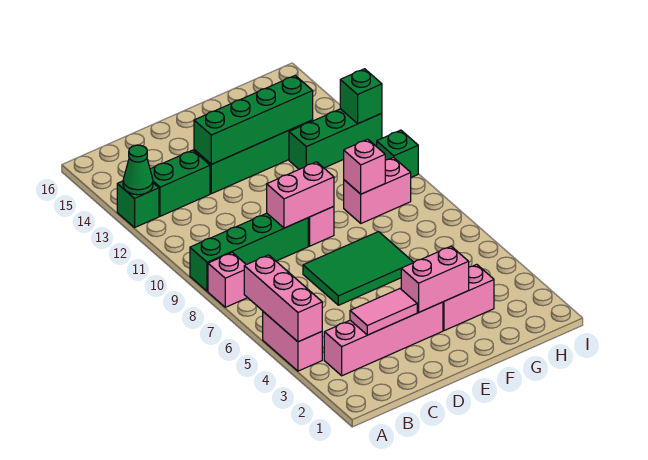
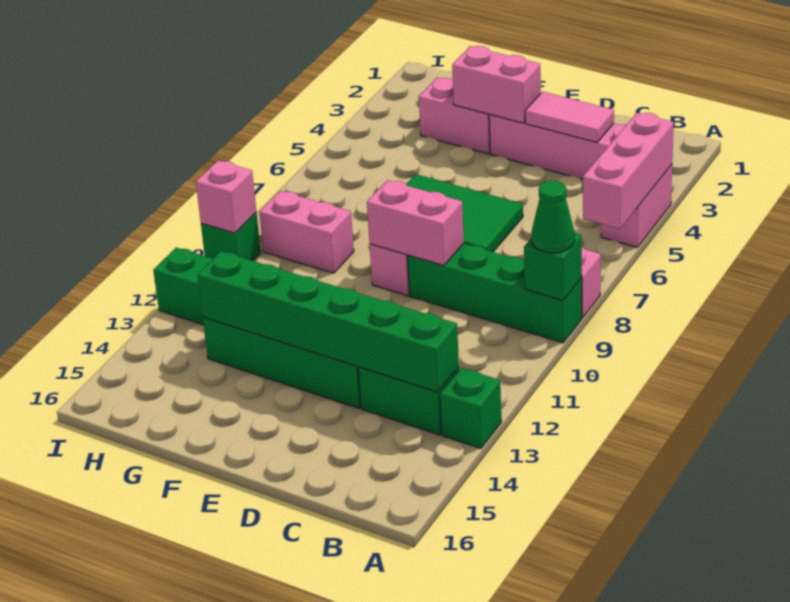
green cone A13 level 2 -> green cone A9 level 3
green brick D13:G13 level 2 -> green brick B13:G13 level 2
pink brick G9 level 2 -> pink brick I10 level 2
green brick I12 level 2 -> green brick A9 level 2

